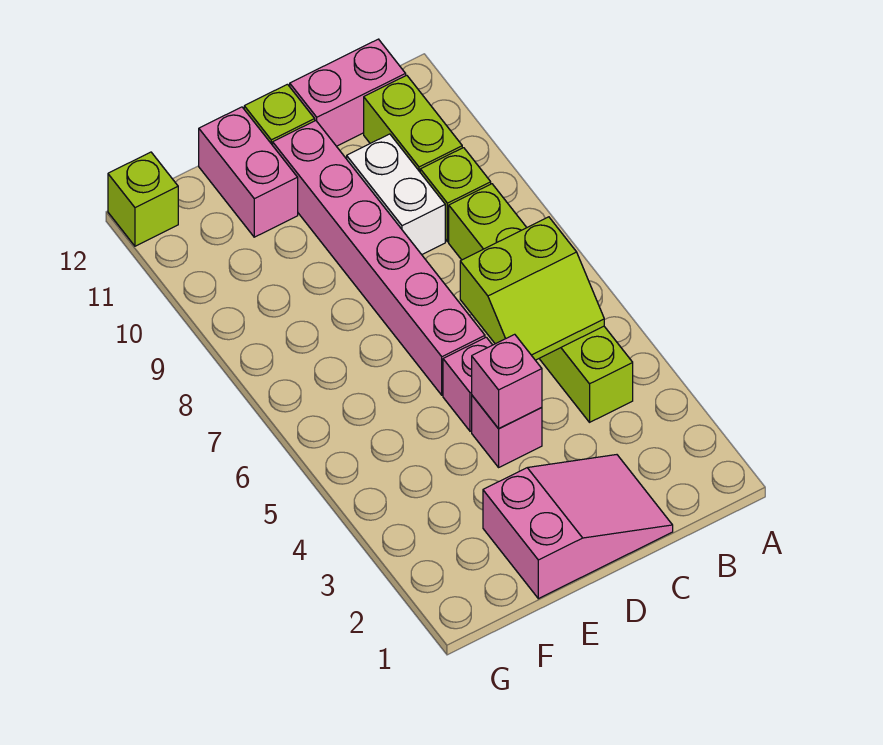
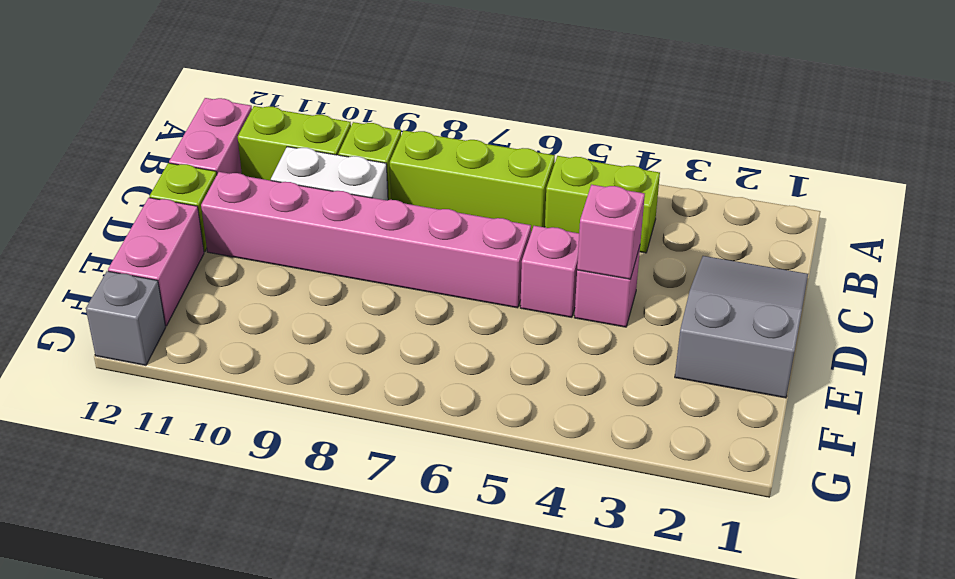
lime slope B5:C6 level 2 top 6 -> none
pink slope C1:E2 level 1 top E -> grey slope C1:E2 level 1 top E
pink brick E11:E12 level 1 -> pink brick E12:F12 level 1
lime brick G12 level 1 -> grey brick G12 level 1

